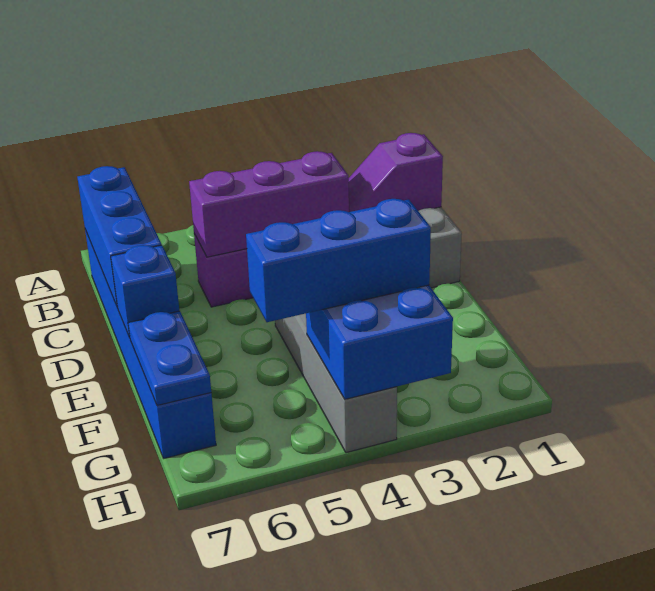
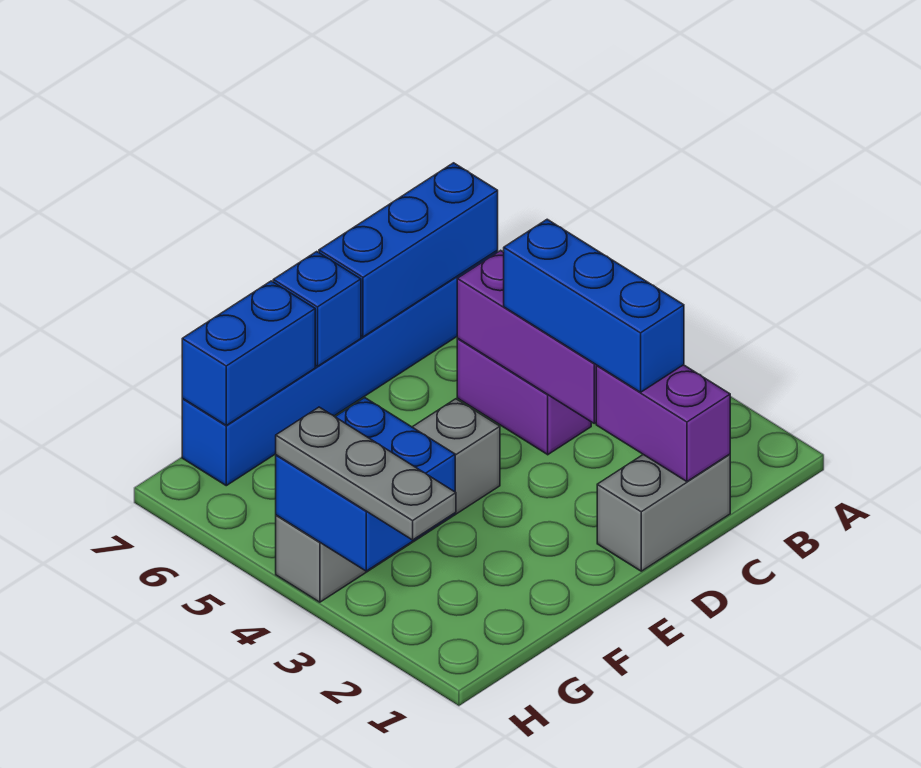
purple slope C1:C2 level 2 top 1 -> purple brick C1:C2 level 2
blue plate F7:G7 level 2 -> blue brick F7:G7 level 2
blue brick G3:G5 level 3 -> blue brick C2:C4 level 3
none -> grey plate H2:H4 level 3

